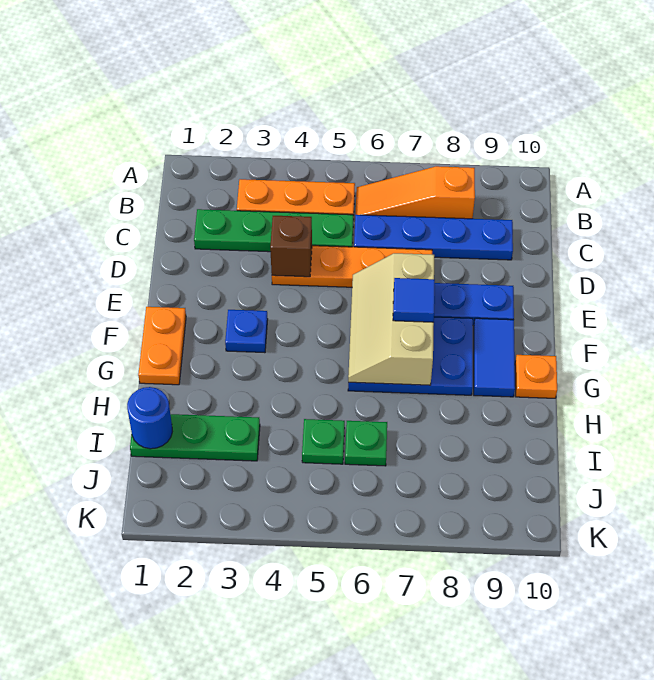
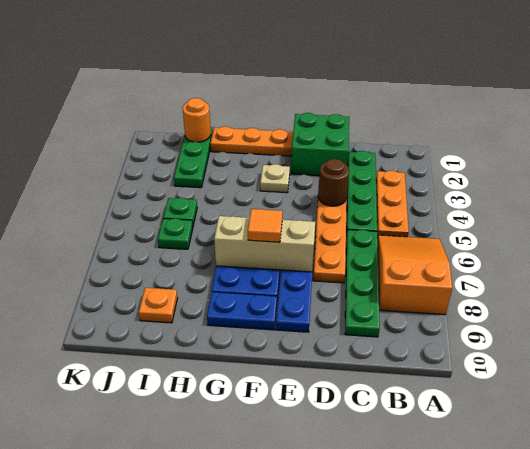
orange slope B6:B8 level 1 top 8 -> orange slope A6:B8 level 1 top 8
blue plate C6:C9 level 1 -> green plate C6:C9 level 1
none -> green brick D1:E2 level 1
brown brick D4 level 2 -> brown round brick D4 level 2
orange plate F1:G1 level 1 -> orange plate F1:H1 level 1
blue plate F3 level 1 -> tan plate F3 level 1
blue tile F7 level 3 -> orange tile F7 level 3
blue tile F9:G9 level 1 -> blue plate F9:G9 level 1
orange plate G10 level 1 -> orange plate I9 level 1
blue round brick I1 level 2 -> orange round brick I1 level 2

